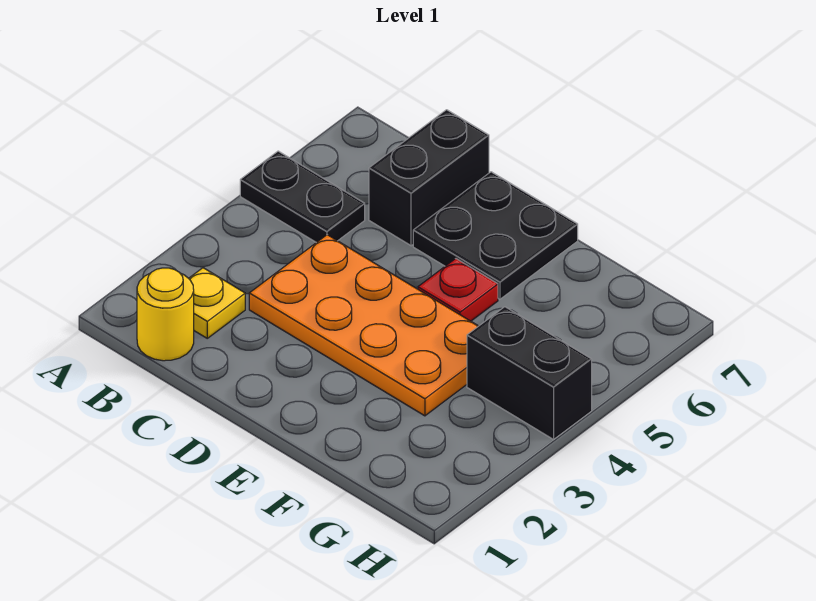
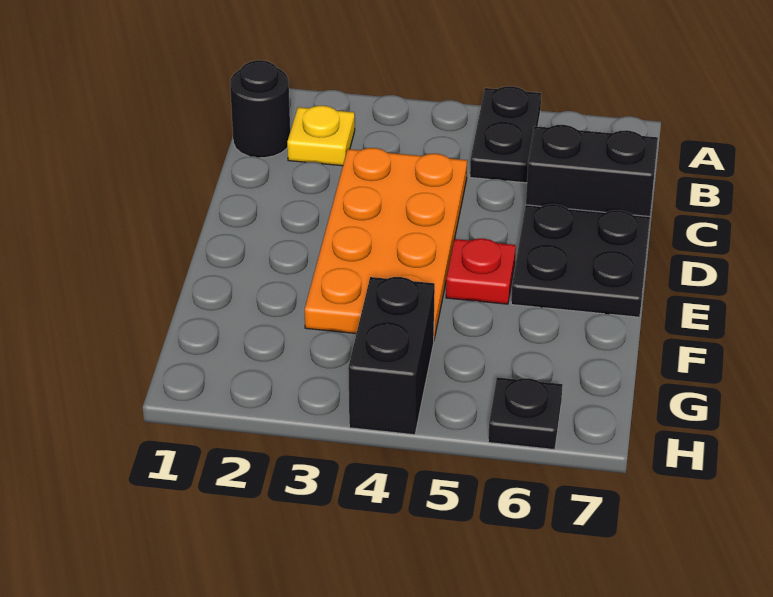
yellow round brick B1 level 1 -> black round brick B1 level 1
none -> black plate H6 level 1

